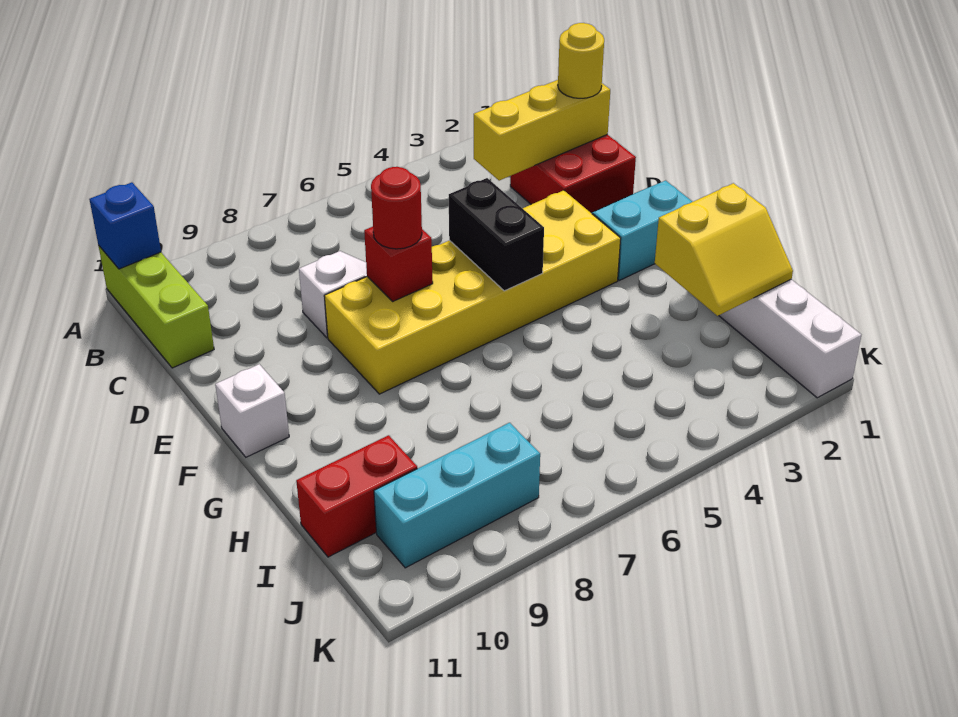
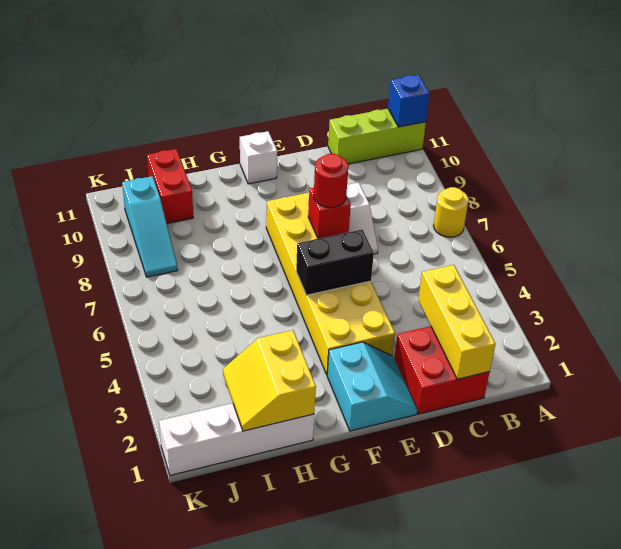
yellow round brick C1 level 3 -> yellow round brick A7 level 1
cyan brick J8:J10 level 1 -> cyan slope J8:J10 level 1 top 10

